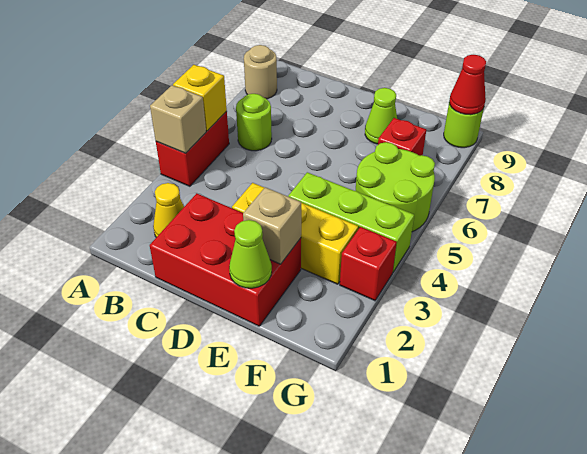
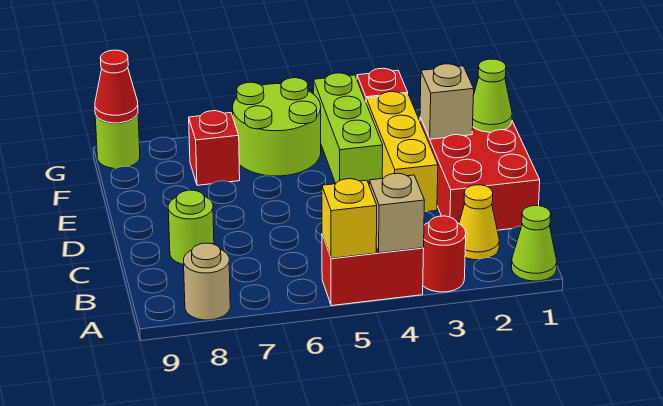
none -> red round brick A3 level 1
lime round brick B6 level 1 -> lime round brick C8 level 1
lime cone E8 level 1 -> lime cone A1 level 1

